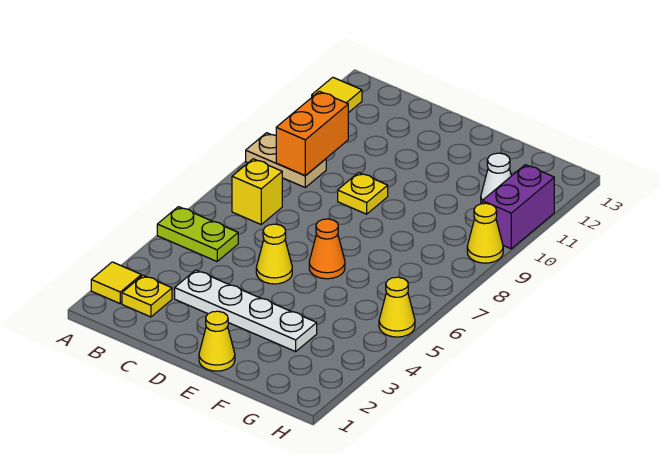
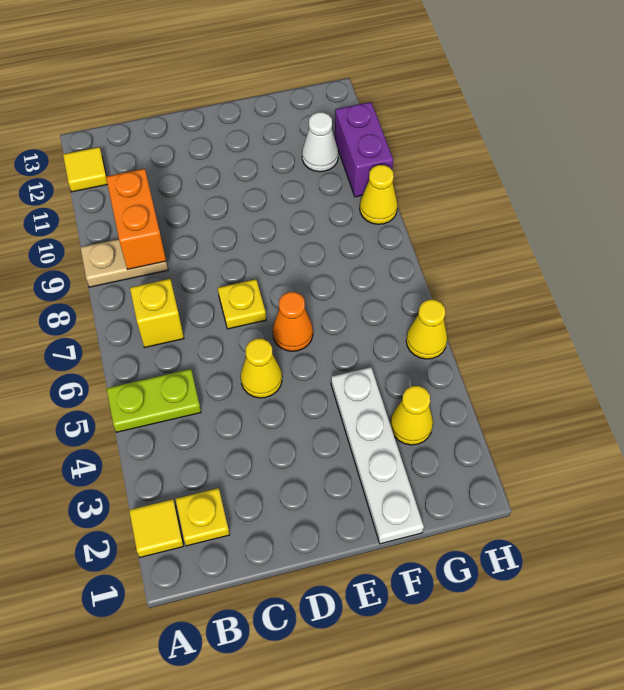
white plate C3:F3 level 1 -> white plate F1:F4 level 1
yellow plate D9 level 1 -> yellow plate D7 level 1
yellow cone E1 level 1 -> yellow cone G3 level 1

